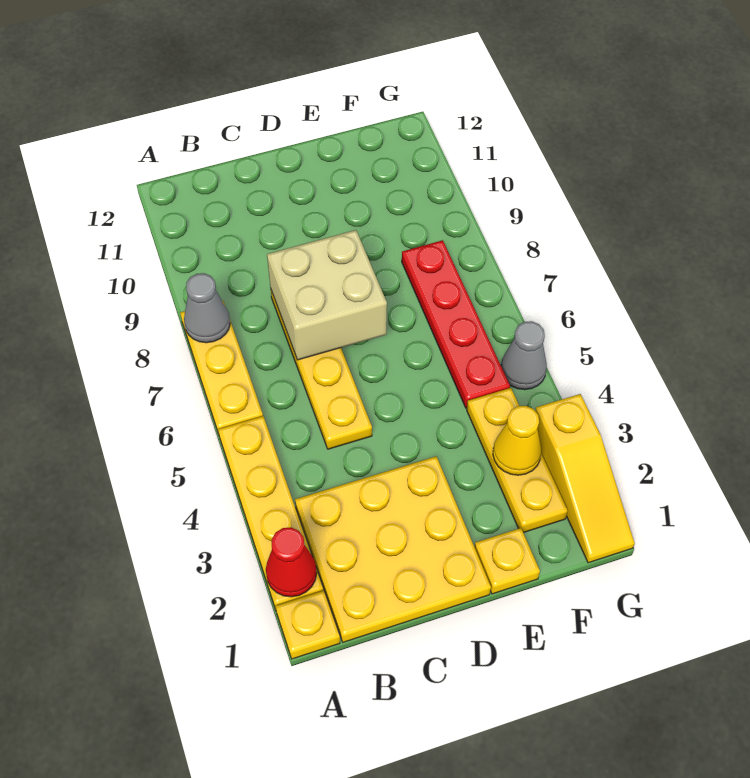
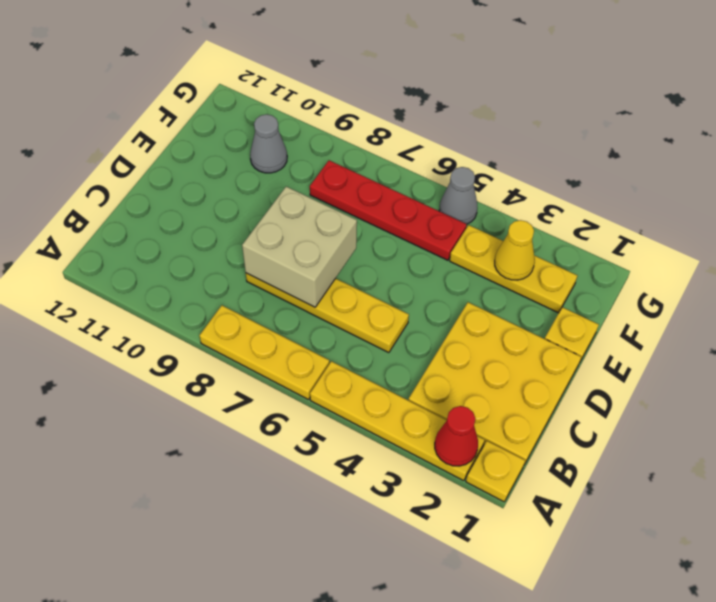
grey cone A8 level 2 -> grey cone F10 level 1
yellow slope G1:G3 level 1 top 3 -> none

